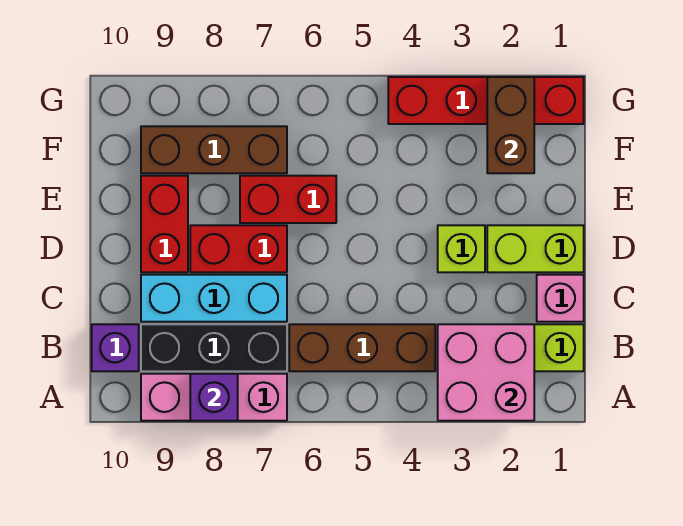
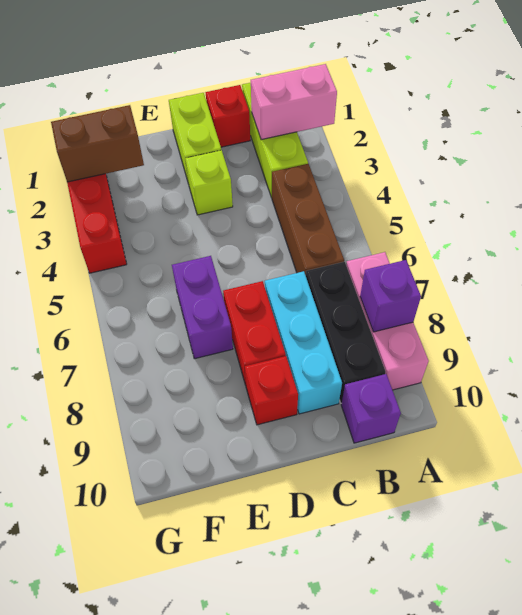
pink brick A2:B3 level 2 -> pink brick A2:B2 level 2
pink brick C1 level 1 -> red brick C1 level 1
red brick D9:E9 level 1 -> red brick D9 level 1
red brick E6:E7 level 1 -> purple brick E6:E7 level 1
brown brick F7:F9 level 1 -> none

